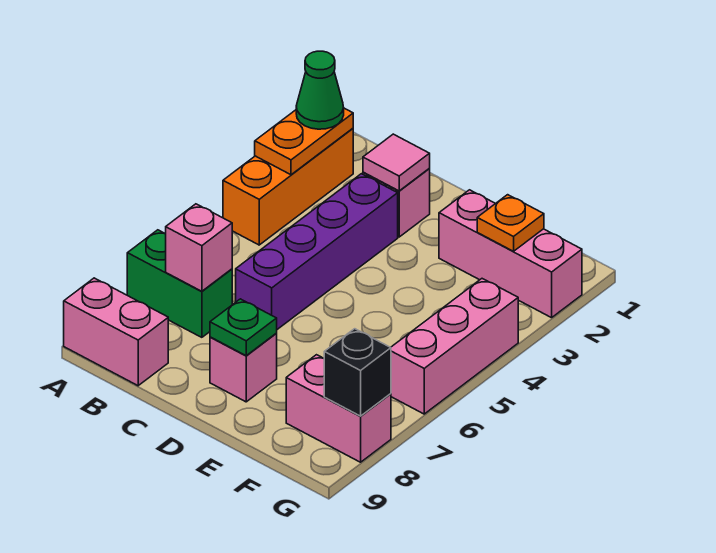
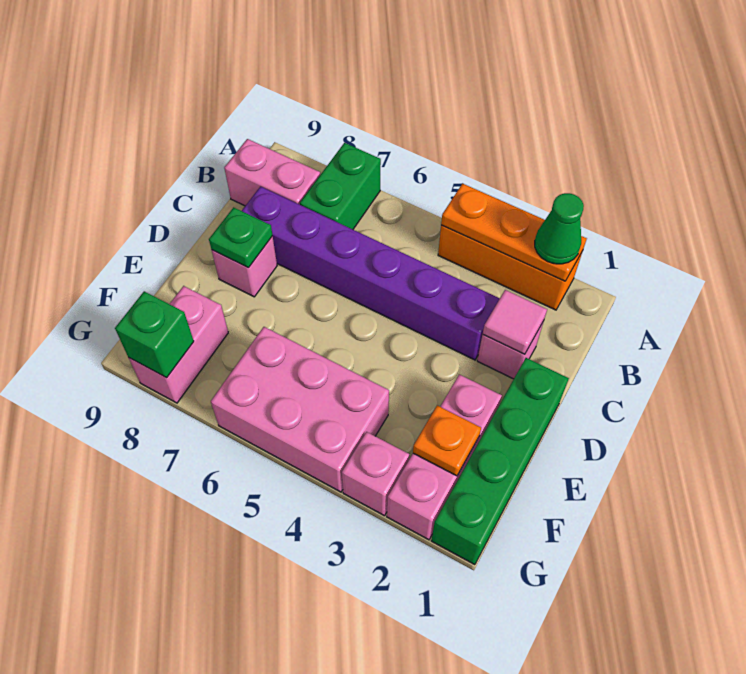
orange plate A2:A3 level 2 -> orange plate A2:A4 level 2
pink brick A9:B9 level 1 -> pink brick B8:B9 level 1
pink brick B7 level 2 -> pink brick G3 level 1
purple brick C3:C6 level 1 -> purple brick C3:C8 level 1
none -> green brick D1:G1 level 1
pink brick G4:G6 level 1 -> pink brick F4:G6 level 1
black brick G8 level 2 -> green brick G8 level 2

